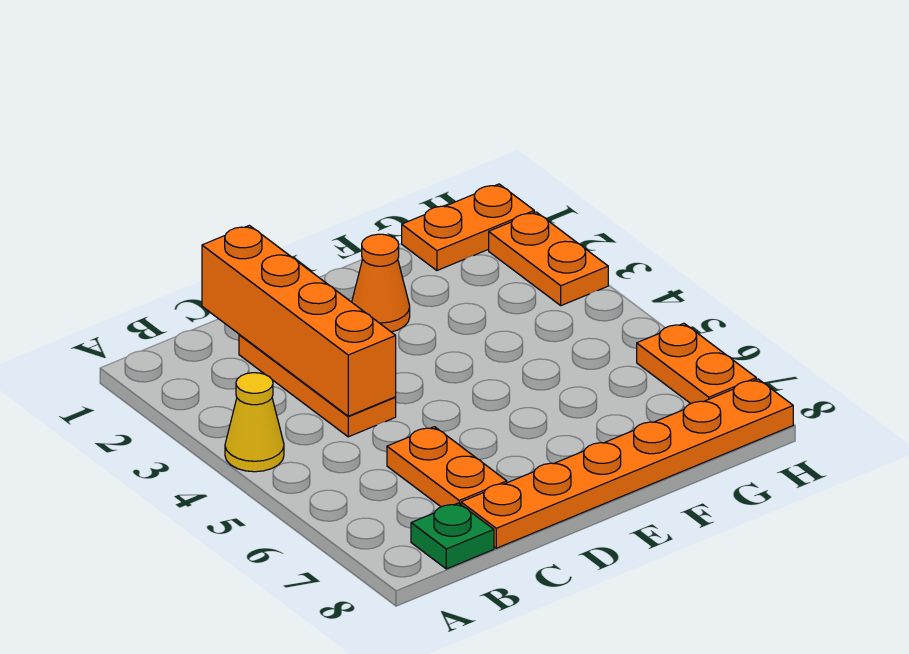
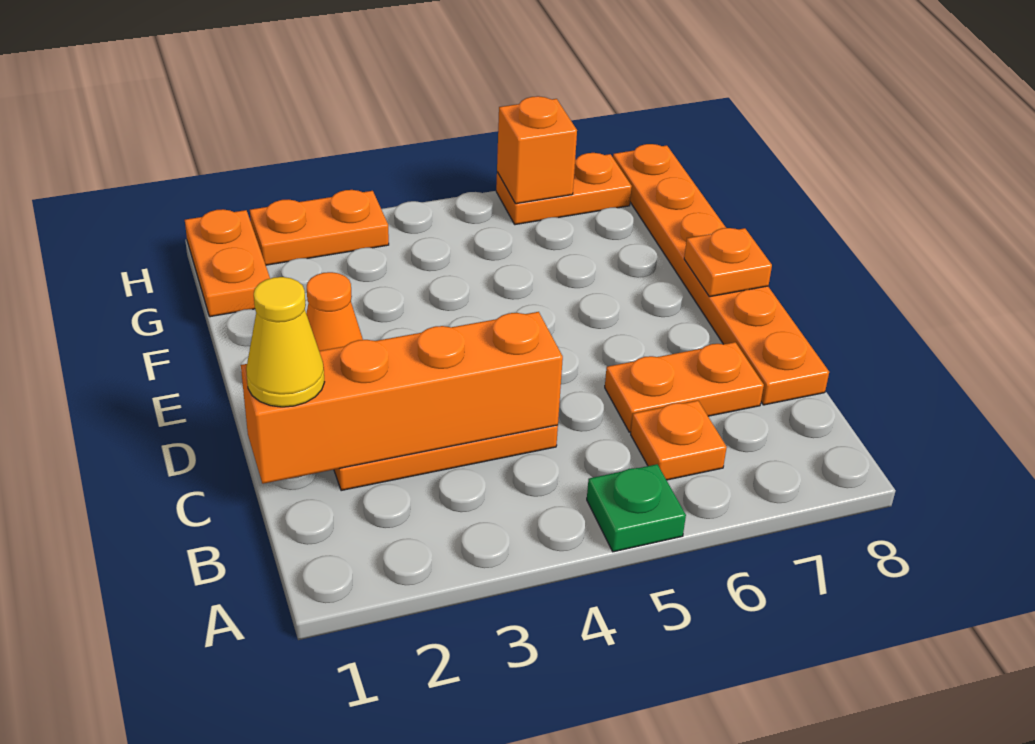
yellow cone A4 level 1 -> yellow cone C1 level 3
none -> orange plate B6 level 1
green plate B8 level 1 -> green plate A5 level 1
none -> orange plate E8 level 2
none -> orange brick H6 level 2

